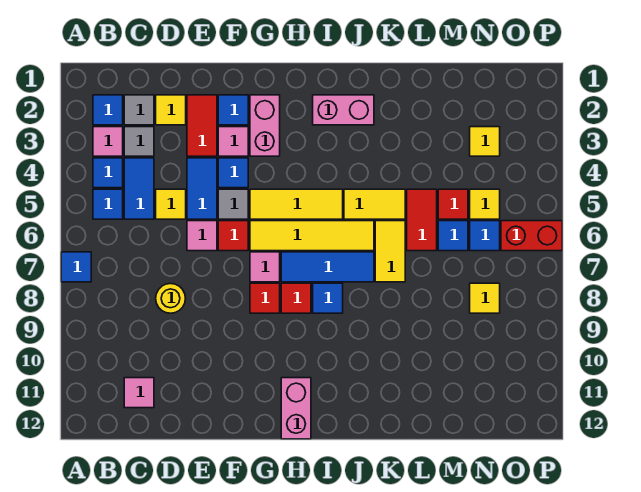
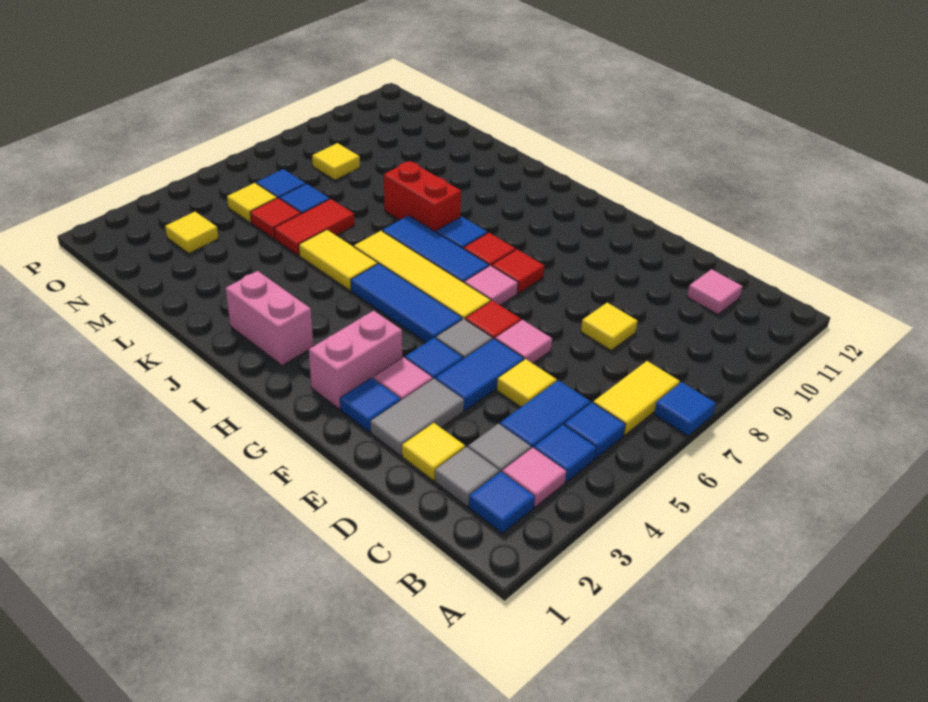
yellow round brick D8 level 1 -> yellow tile D8 level 1
red tile E2:E3 level 1 -> grey tile E2:E3 level 1
yellow tile G5:I5 level 1 -> blue tile G5:I5 level 1
pink brick H11:H12 level 1 -> none
yellow tile K6:K7 level 1 -> yellow tile B6:B7 level 1
red brick O6:P6 level 1 -> red brick J8:K8 level 1

